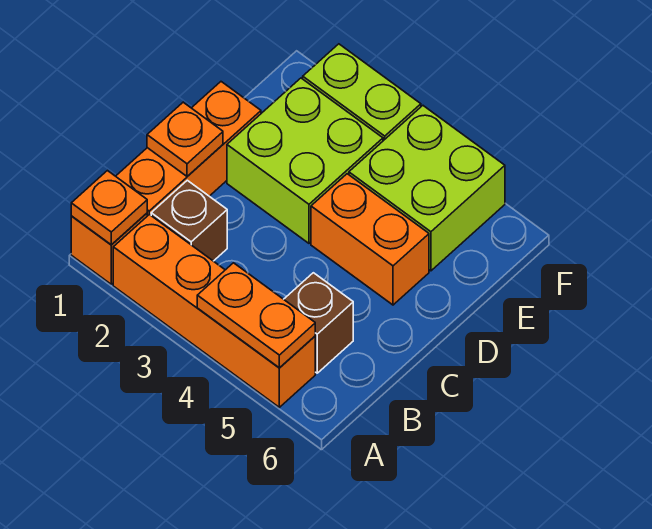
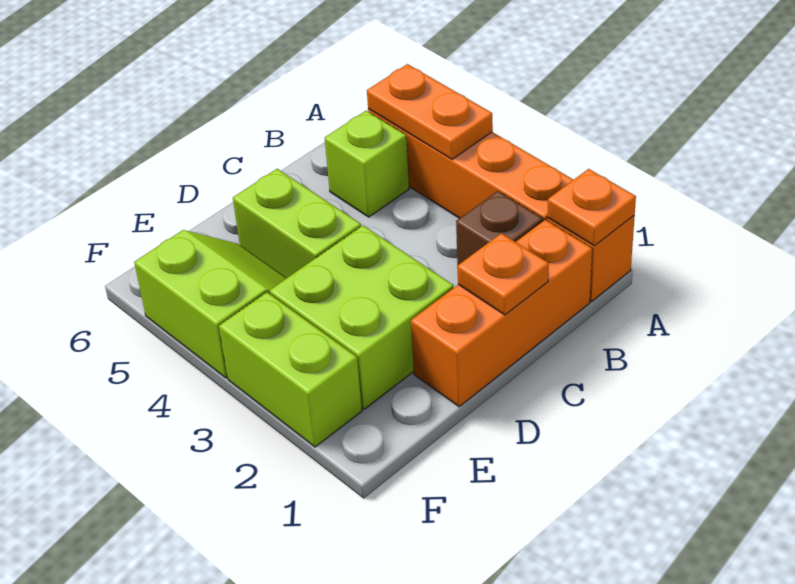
brown brick B5 level 1 -> lime brick B5 level 1
orange brick D4:D5 level 1 -> lime brick D4:D5 level 1
lime brick E4:F5 level 1 -> lime slope E4:F5 level 1 top F

